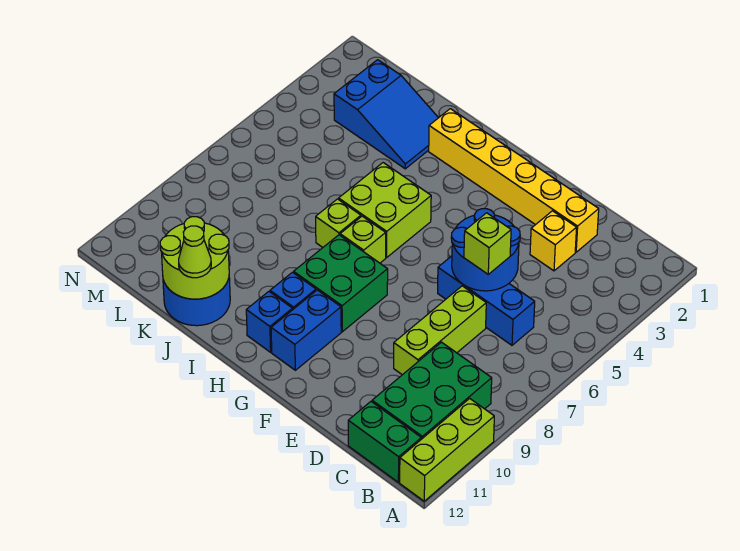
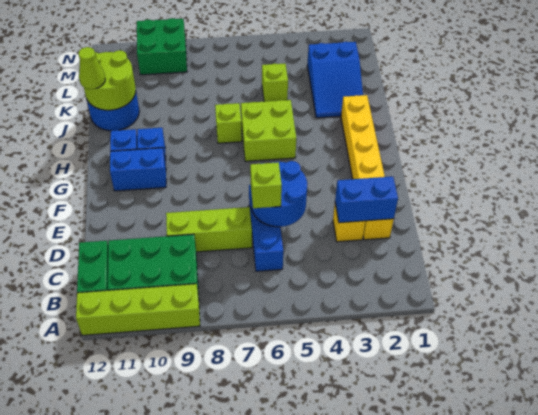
lime brick A10:A12 level 1 -> lime brick A9:A12 level 1
none -> blue brick D2:D3 level 2
green brick G8:H9 level 1 -> green brick M9:N10 level 1
lime brick H7 level 1 -> lime brick K5 level 1

